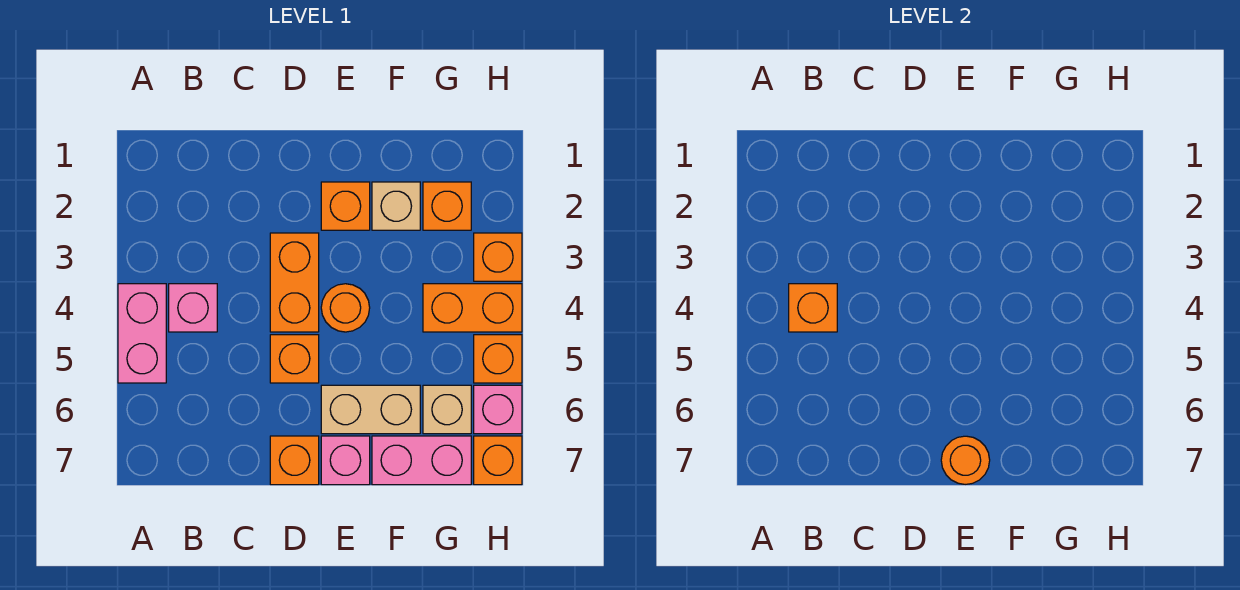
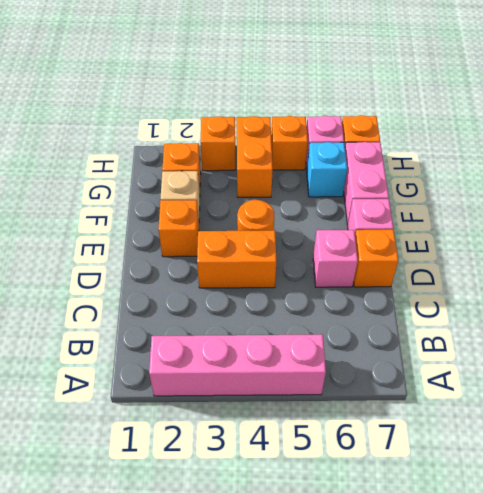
pink brick A4:A5 level 1 -> pink brick A2:A5 level 1
pink brick B4 level 1 -> pink brick D6 level 1
orange brick B4 level 2 -> none
orange brick D5 level 1 -> none
tan brick E6:F6 level 1 -> none
orange round brick E7 level 2 -> none
tan brick G6 level 1 -> cyan brick G6 level 1

